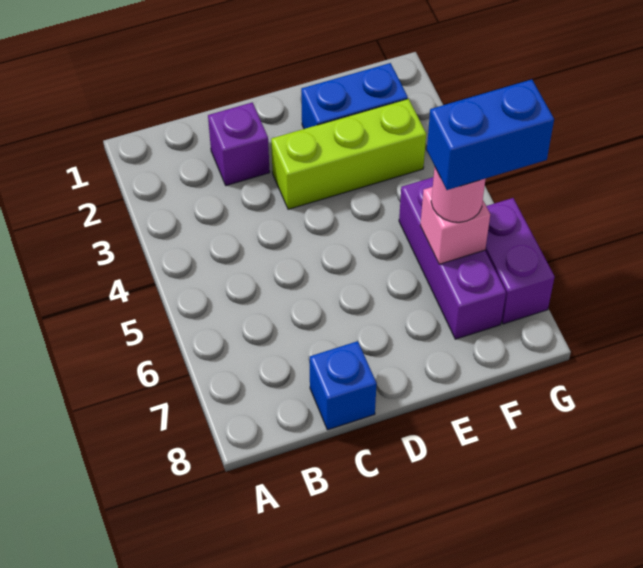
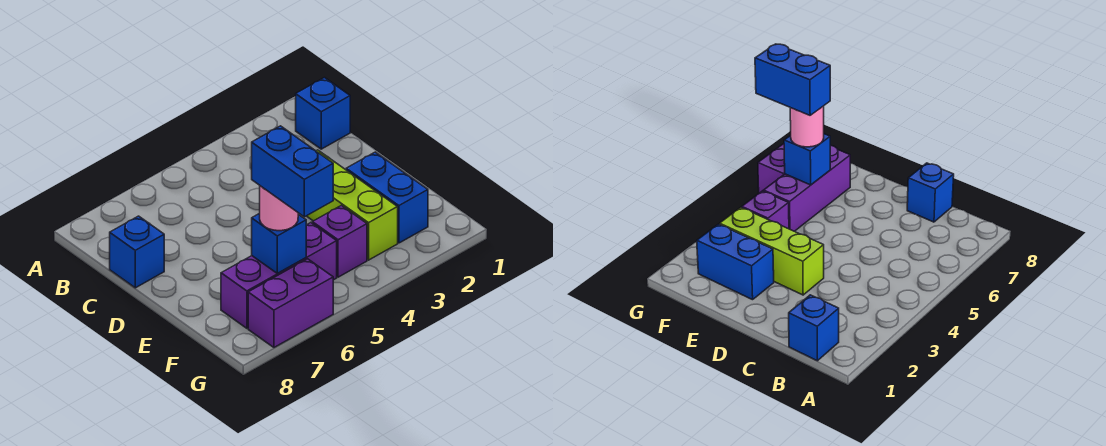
none -> blue brick B1 level 1
purple brick C2 level 1 -> purple brick F4 level 1
pink brick F6 level 2 -> blue brick F6 level 2

